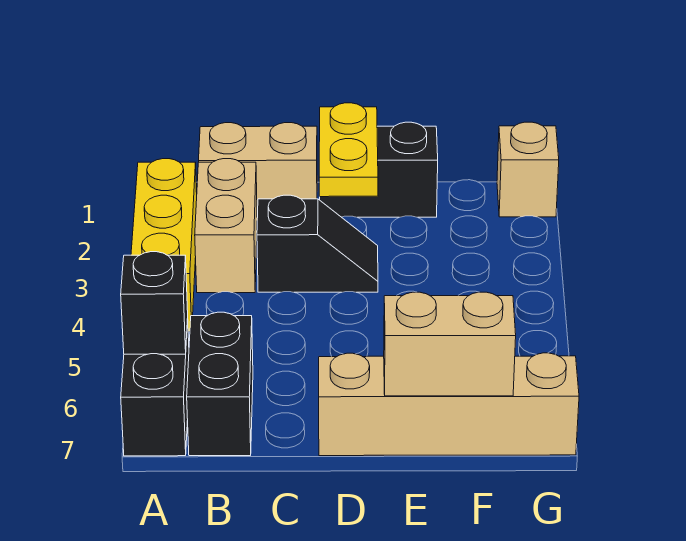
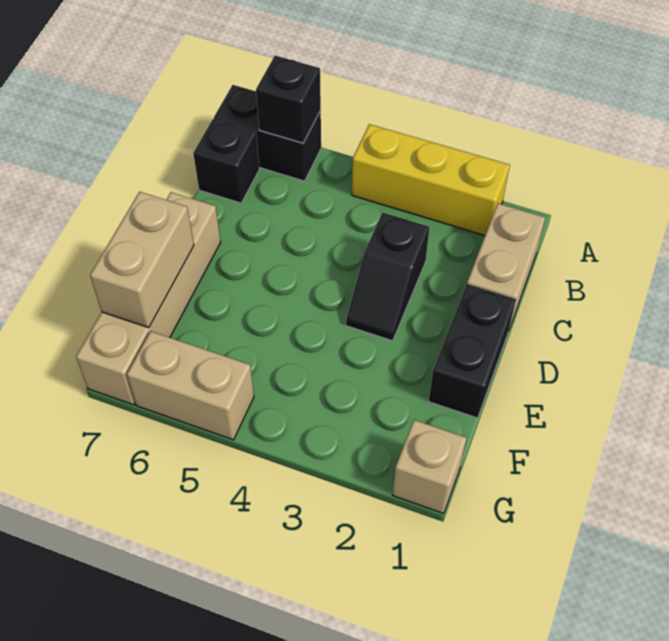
tan brick B2:B3 level 1 -> tan brick G5:G6 level 1
black brick B6:B7 level 1 -> black brick B7 level 1
yellow plate D1:D2 level 2 -> none

